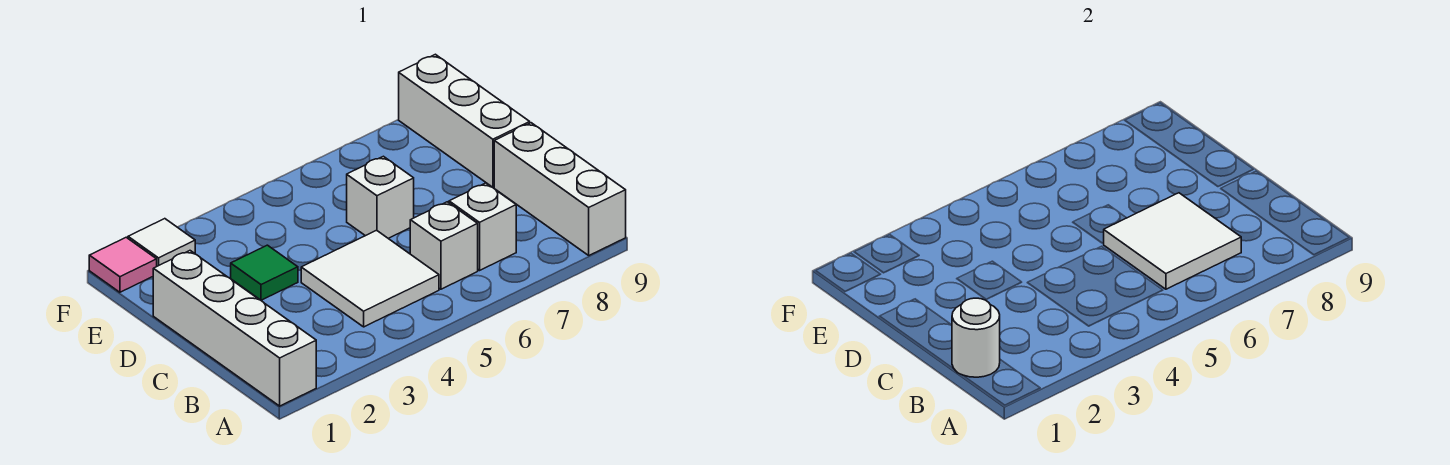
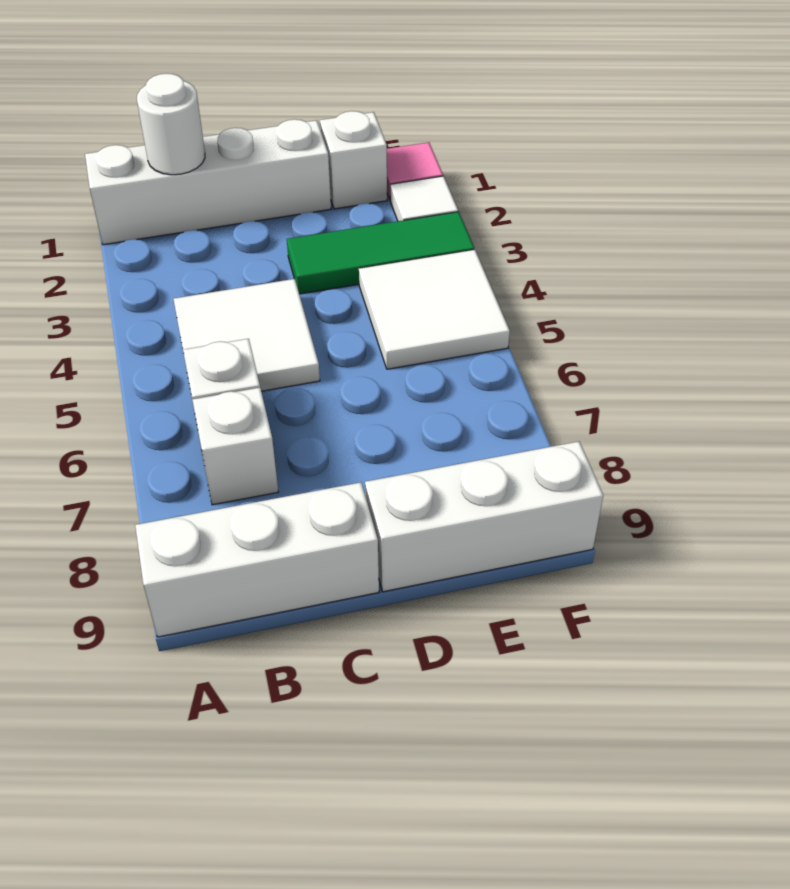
white tile B6:C7 level 2 -> white tile E4:F5 level 1
green tile D3 level 1 -> green tile D3:F3 level 1
white brick D6 level 1 -> white brick E1 level 1

